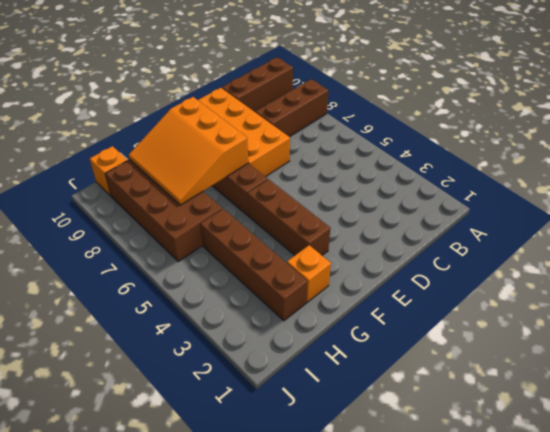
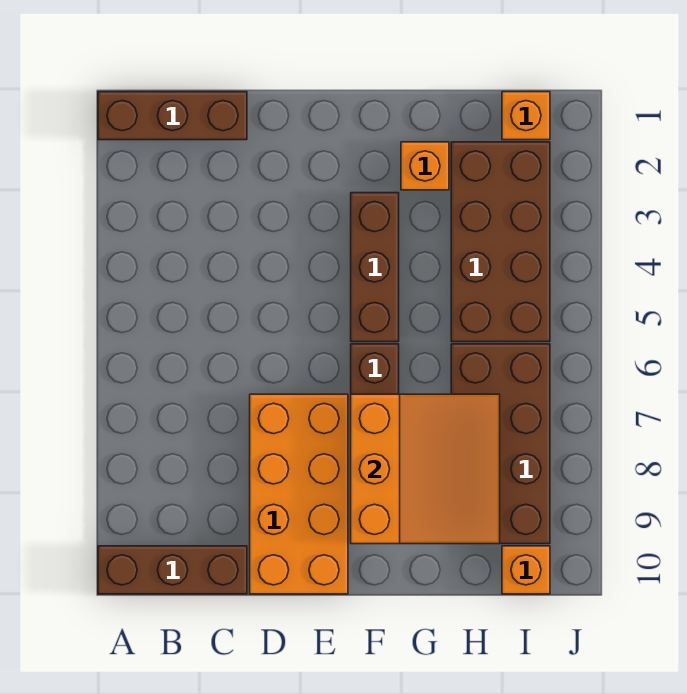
brown brick A8:C8 level 1 -> brown brick A1:C1 level 1
brown brick H2:H5 level 1 -> brown brick H2:I5 level 1
none -> orange brick I1 level 1

